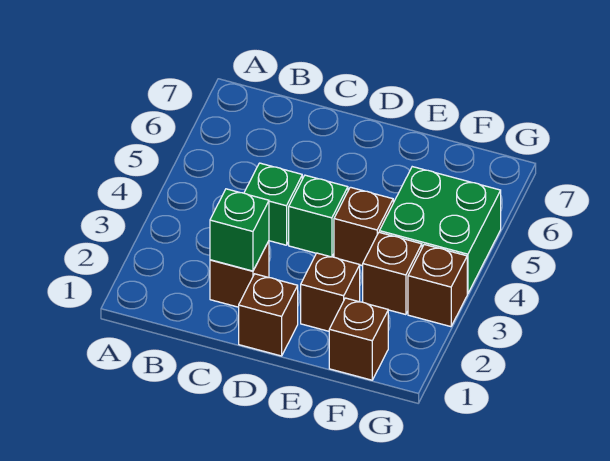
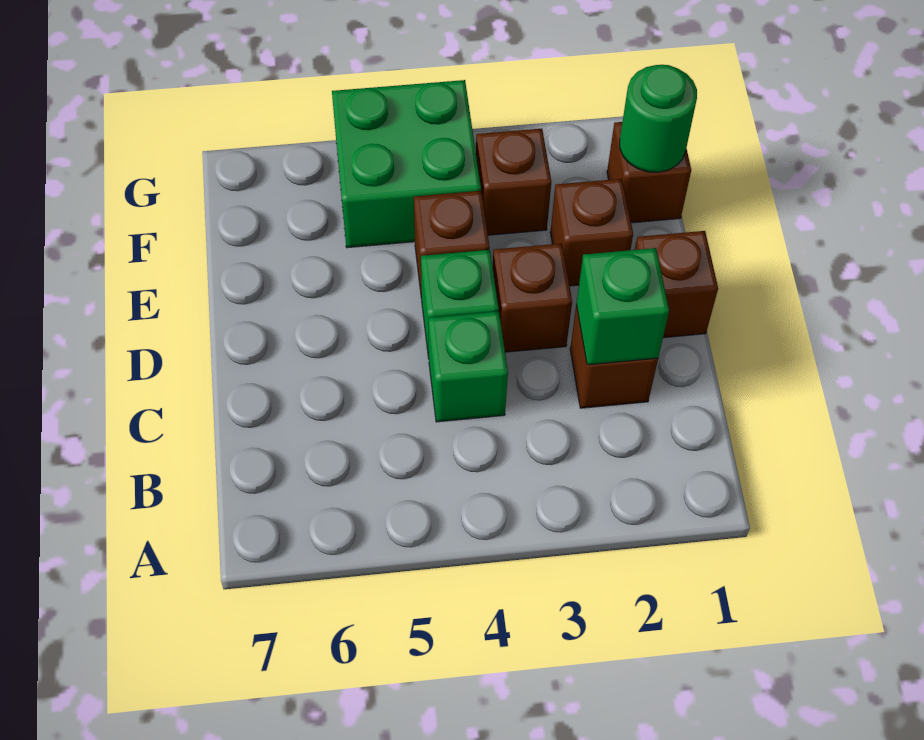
none -> green round brick F1 level 2
brown brick G3 level 1 -> brown brick D3 level 1

